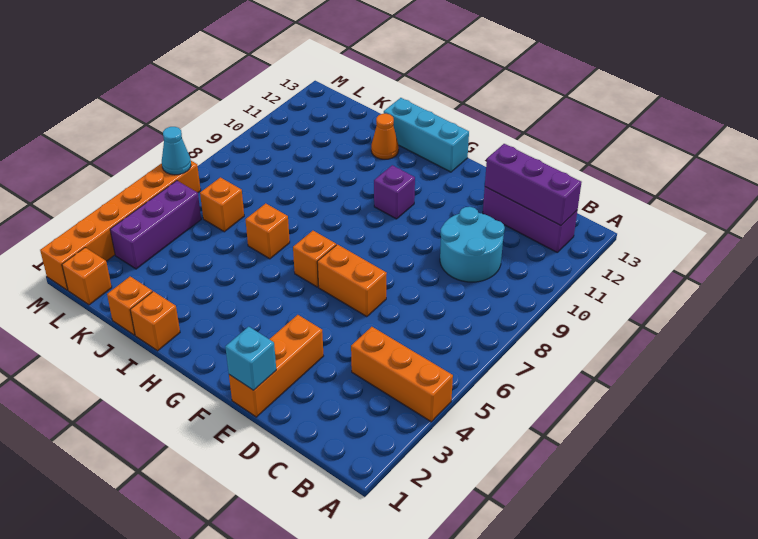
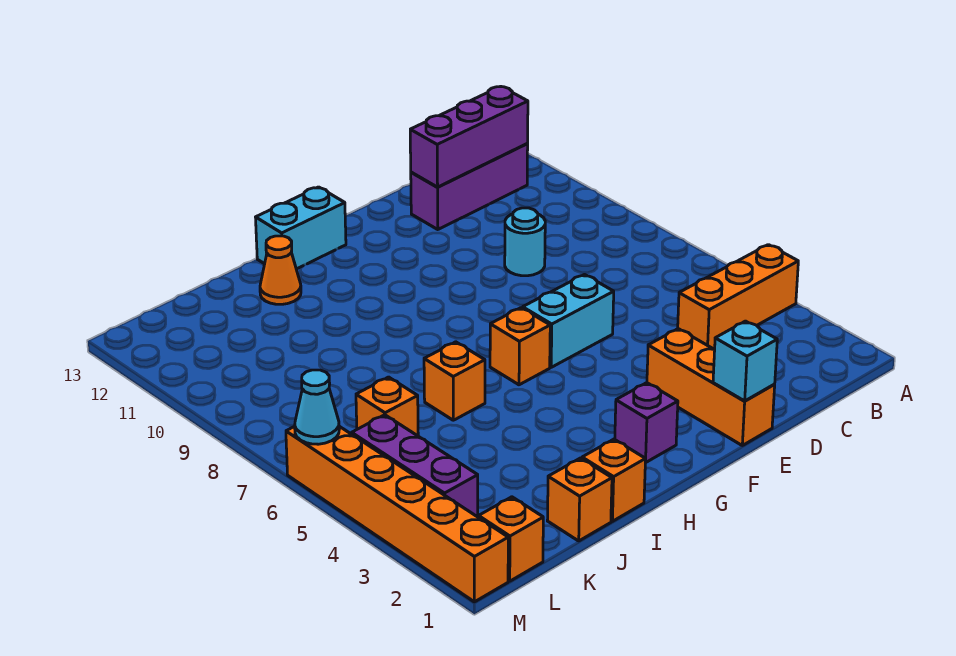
cyan round brick C9:D10 level 1 -> cyan round brick D9 level 1
orange brick E6:F6 level 1 -> cyan brick E6:F6 level 1
purple brick G10 level 1 -> purple brick G2 level 1
cyan brick G13:I13 level 1 -> cyan brick G13:H13 level 1

